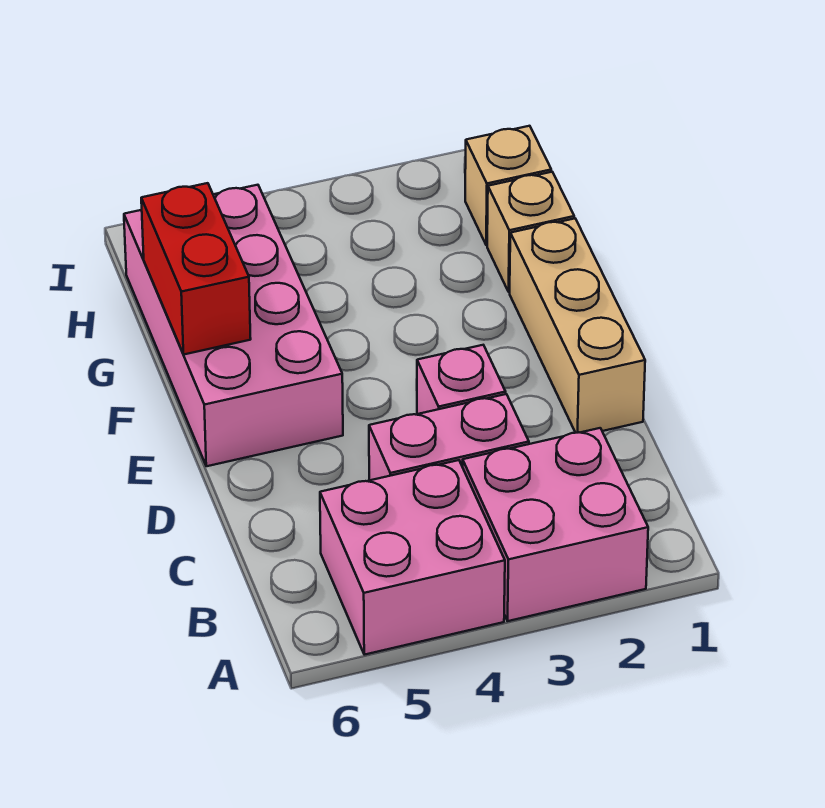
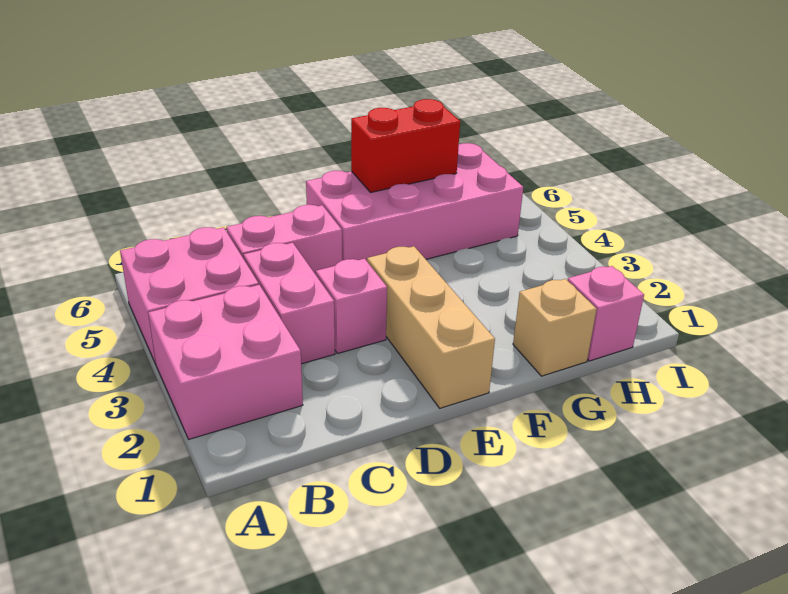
none -> pink brick C5:D5 level 1
tan brick D1:F1 level 1 -> tan brick E1:E3 level 1
tan brick H1 level 1 -> pink brick H1 level 1

